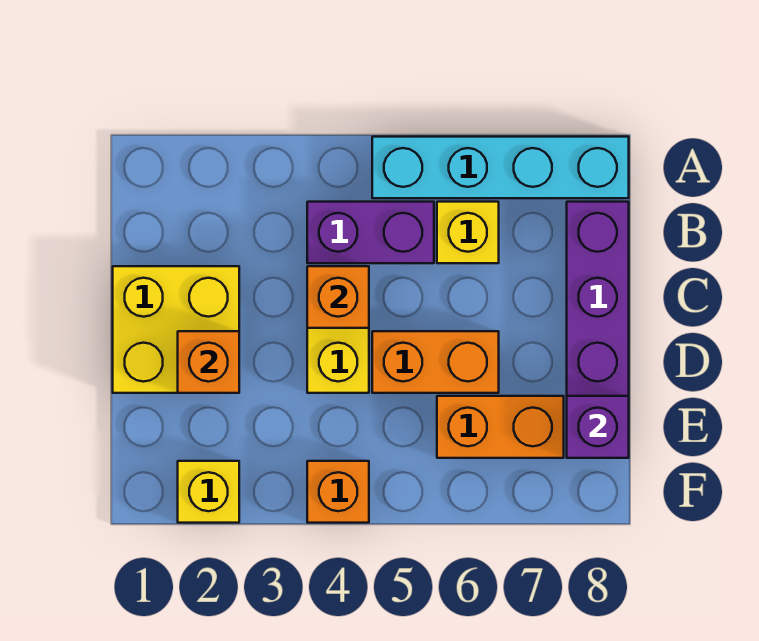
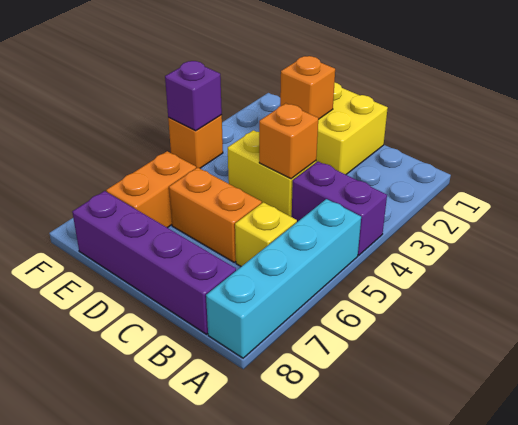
purple brick B4:B5 level 1 -> purple brick A4:B4 level 1
orange brick D5:D6 level 1 -> orange brick C6:D6 level 1
purple brick E8 level 2 -> purple brick F4 level 2
yellow brick F2 level 1 -> none

